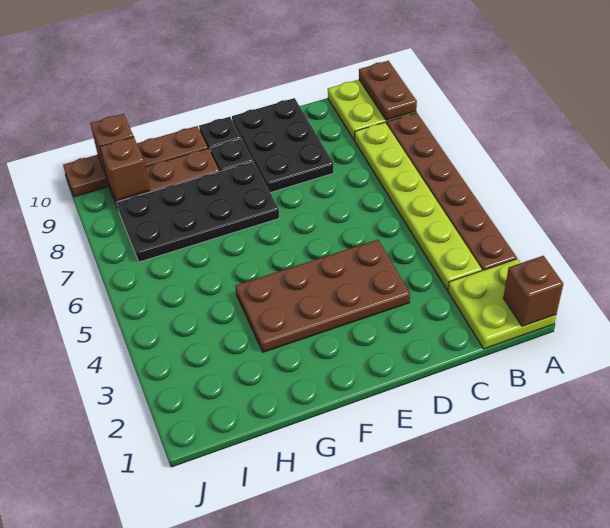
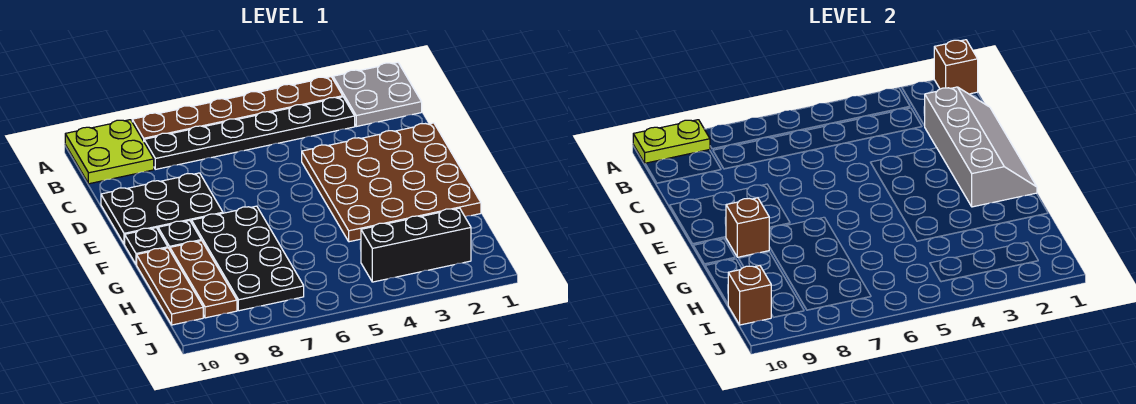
lime plate A1:B2 level 1 -> grey plate A1:B2 level 1
brown plate A9:A10 level 2 -> lime plate A9:A10 level 2
lime plate B3:B8 level 1 -> black plate B3:B8 level 1
none -> grey slope C1:F2 level 2 top 2
brown plate D3:G4 level 1 -> brown plate D1:G4 level 1
brown plate G10:J10 level 1 -> brown plate G10:I10 level 1
none -> black brick I2:I4 level 1
brown brick I9 level 2 -> brown brick F9 level 2

